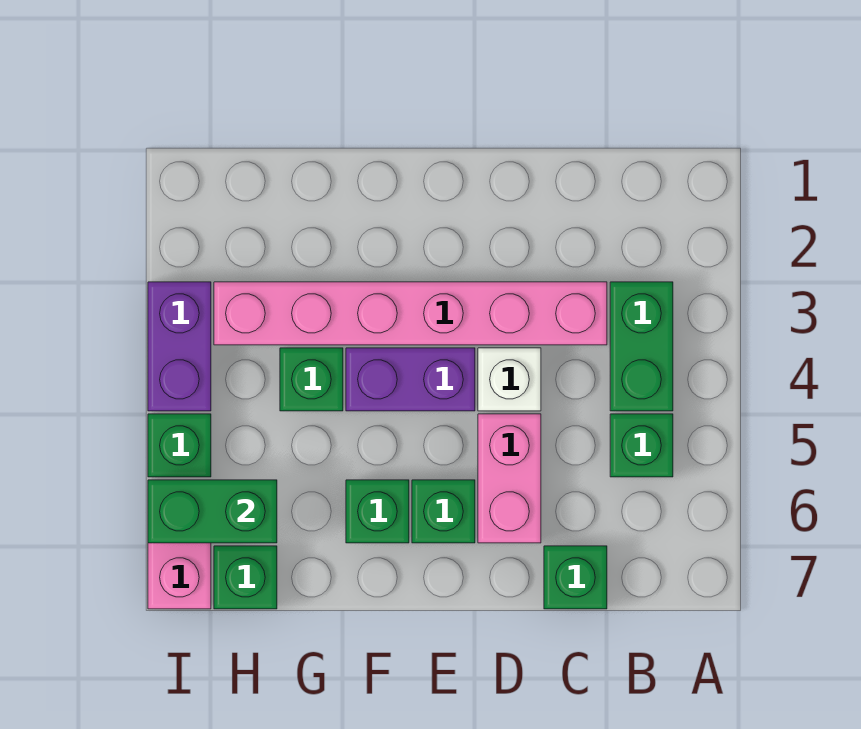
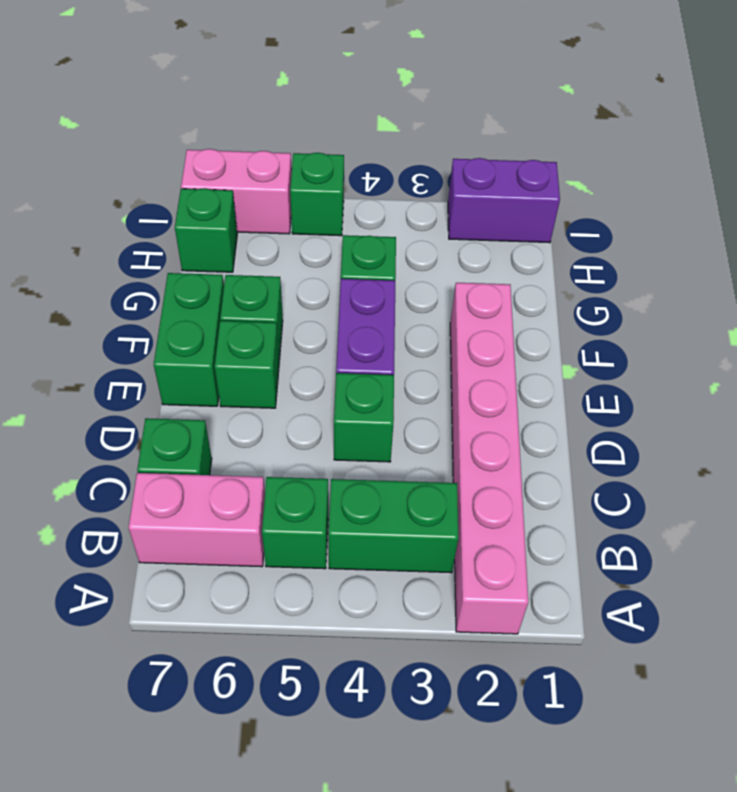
pink brick C3:H3 level 1 -> pink brick A2:F2 level 1
white brick D4 level 1 -> green brick D4 level 1
pink brick D5:D6 level 1 -> pink brick B6:B7 level 1
green brick H6:I6 level 2 -> green brick E7:F7 level 1
purple brick I3:I4 level 1 -> purple brick I1:I2 level 1

